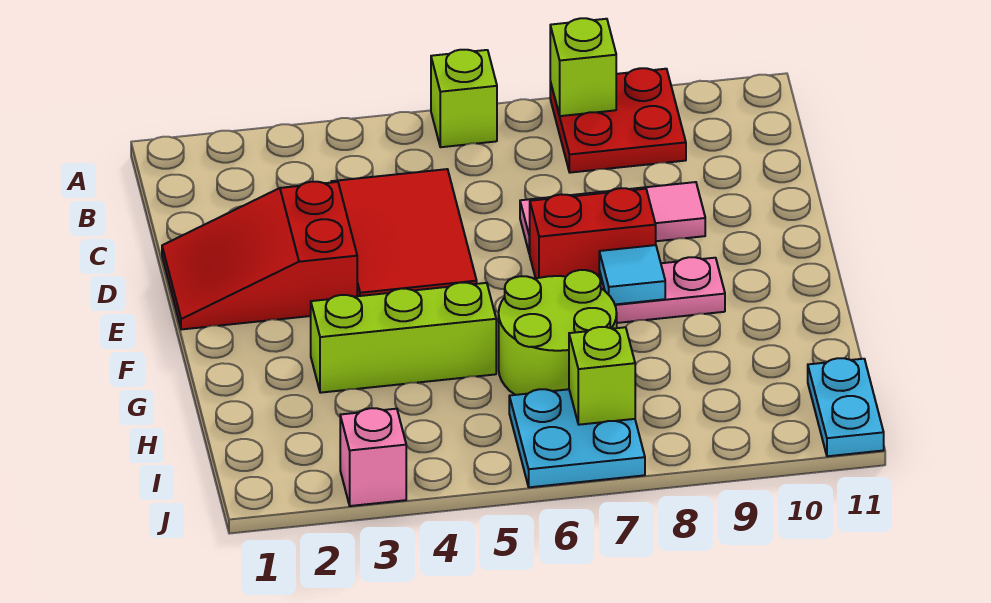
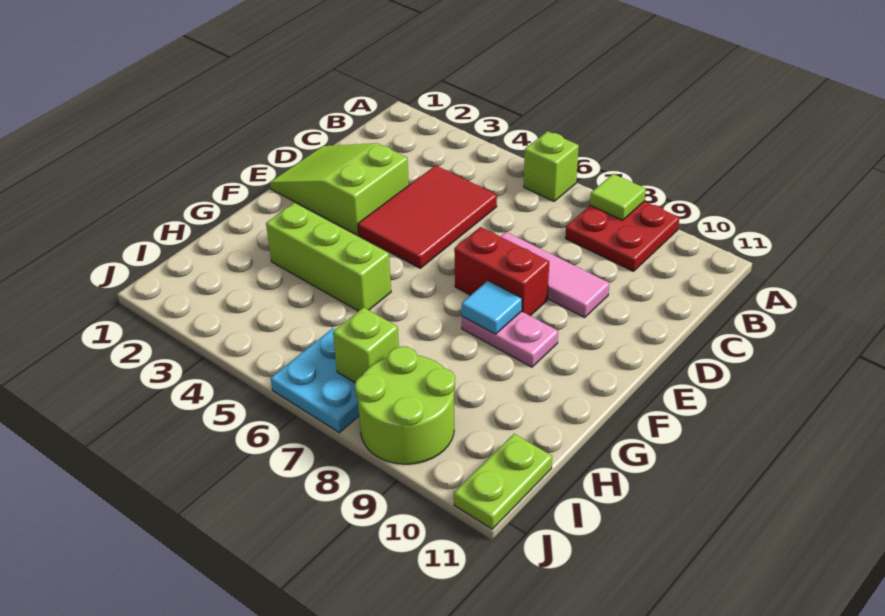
lime brick A8 level 2 -> lime tile A8 level 2
red slope D1:E3 level 1 top 3 -> lime slope D1:E3 level 1 top 3
lime round brick G6:H7 level 1 -> lime round brick I8:J9 level 1
cyan plate I11:J11 level 1 -> lime plate I11:J11 level 1
pink brick J3 level 1 -> none

